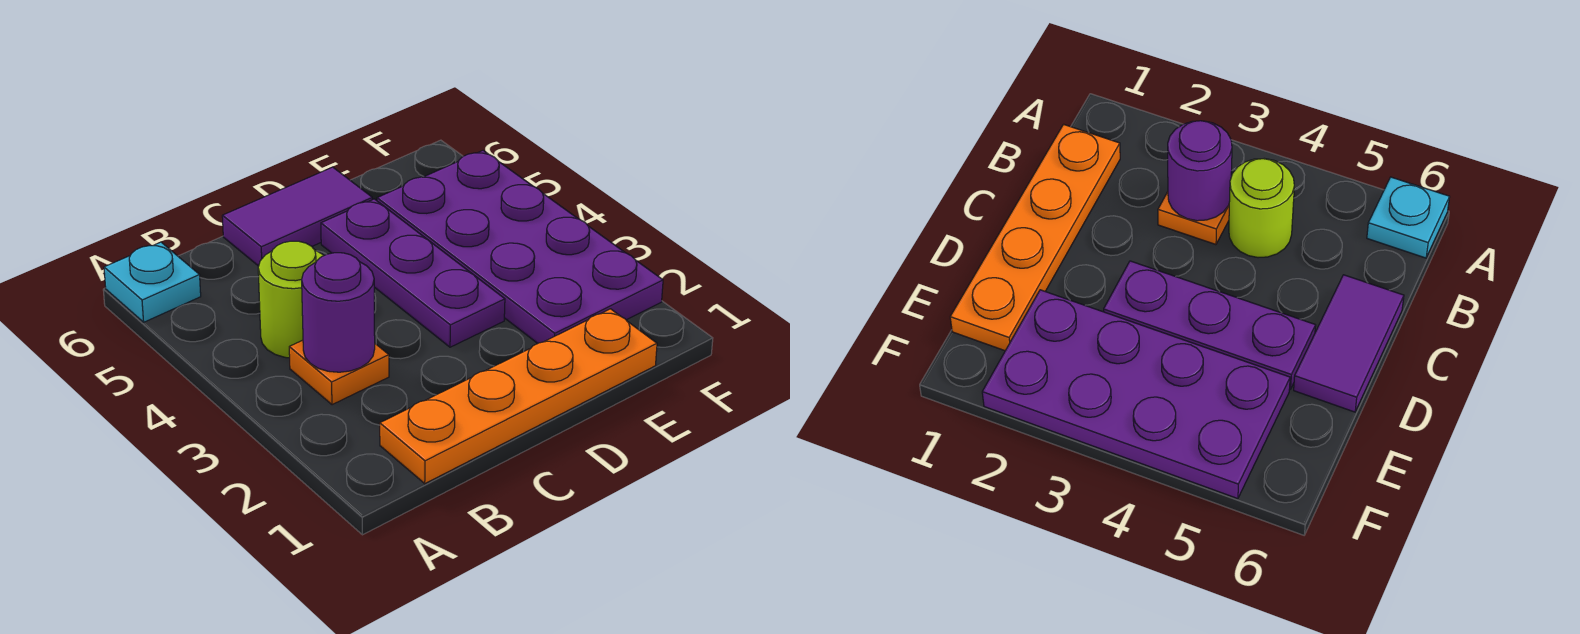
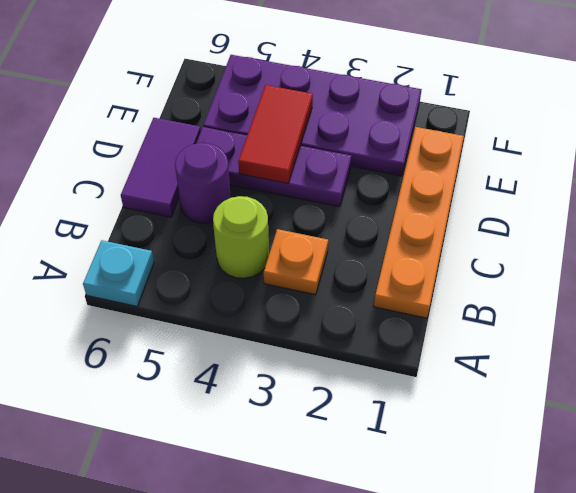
purple round brick B3 level 2 -> purple round brick C5 level 1
none -> red tile D4:E4 level 2

